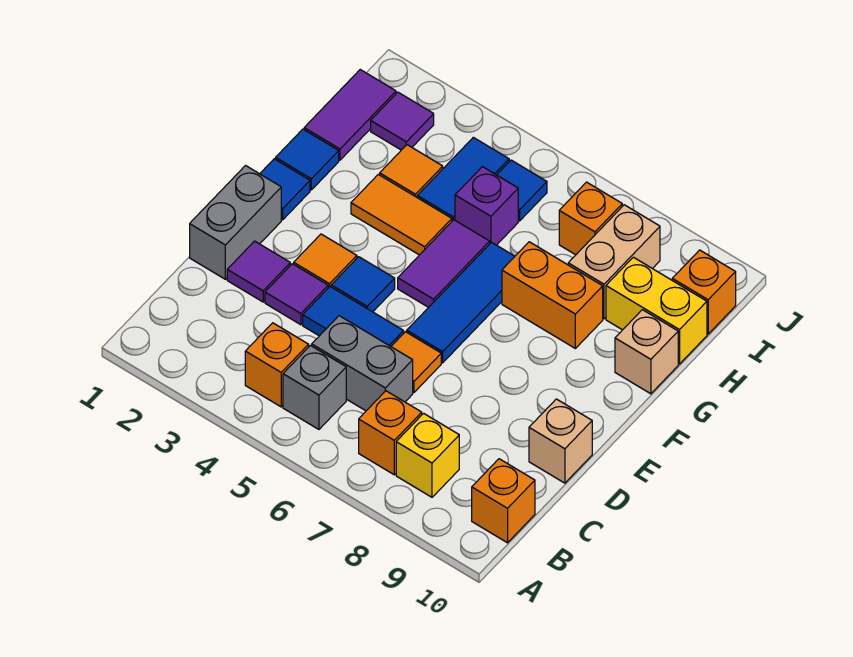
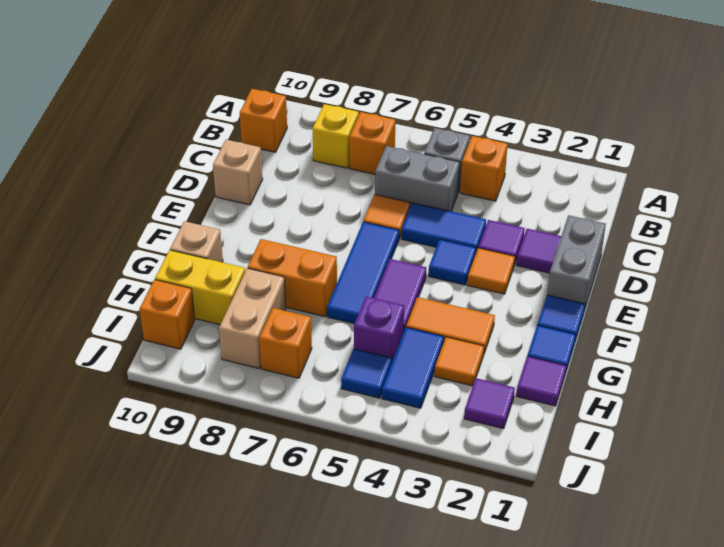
purple tile H1:I1 level 1 -> purple tile H1 level 1

